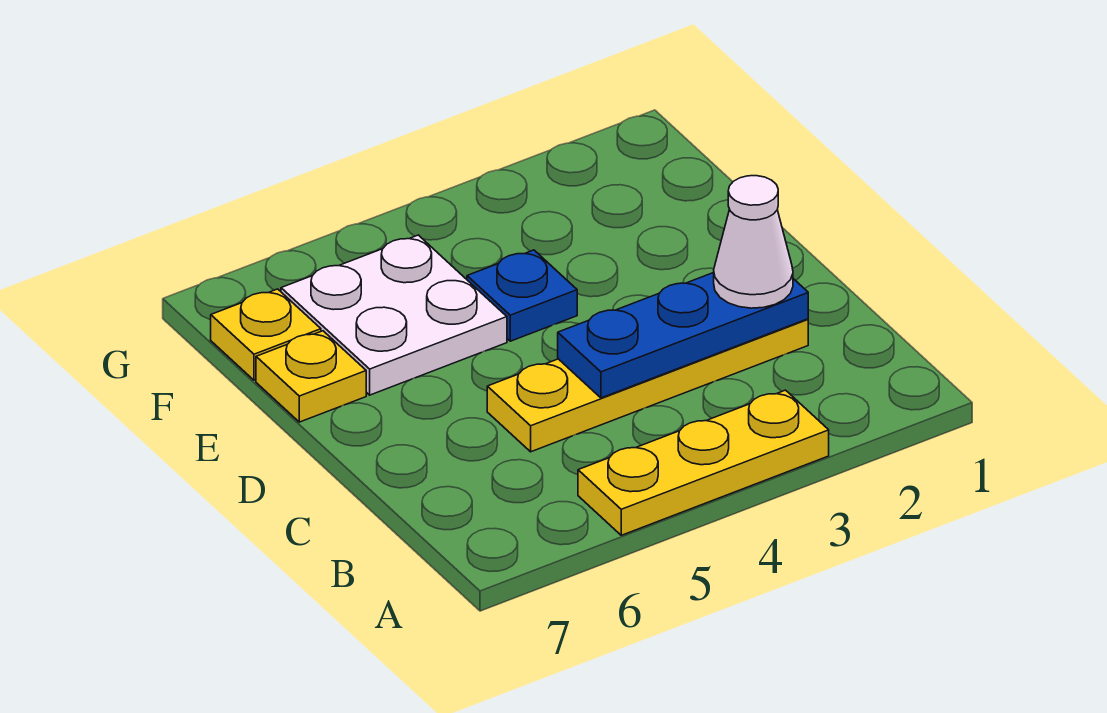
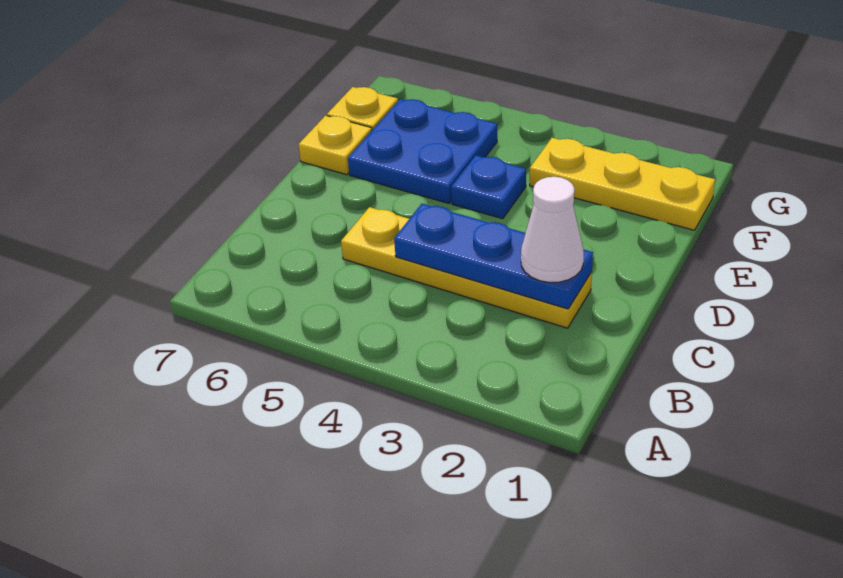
yellow plate A3:A5 level 1 -> yellow plate F1:F3 level 1
white plate E5:F6 level 1 -> blue plate E5:F6 level 1

